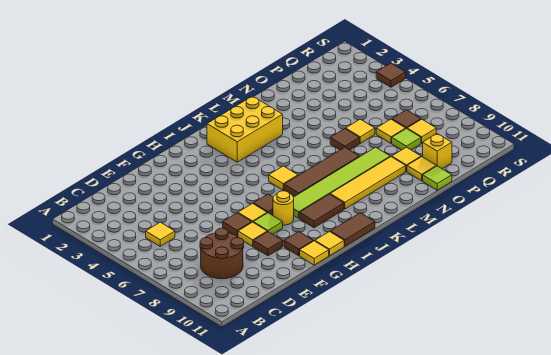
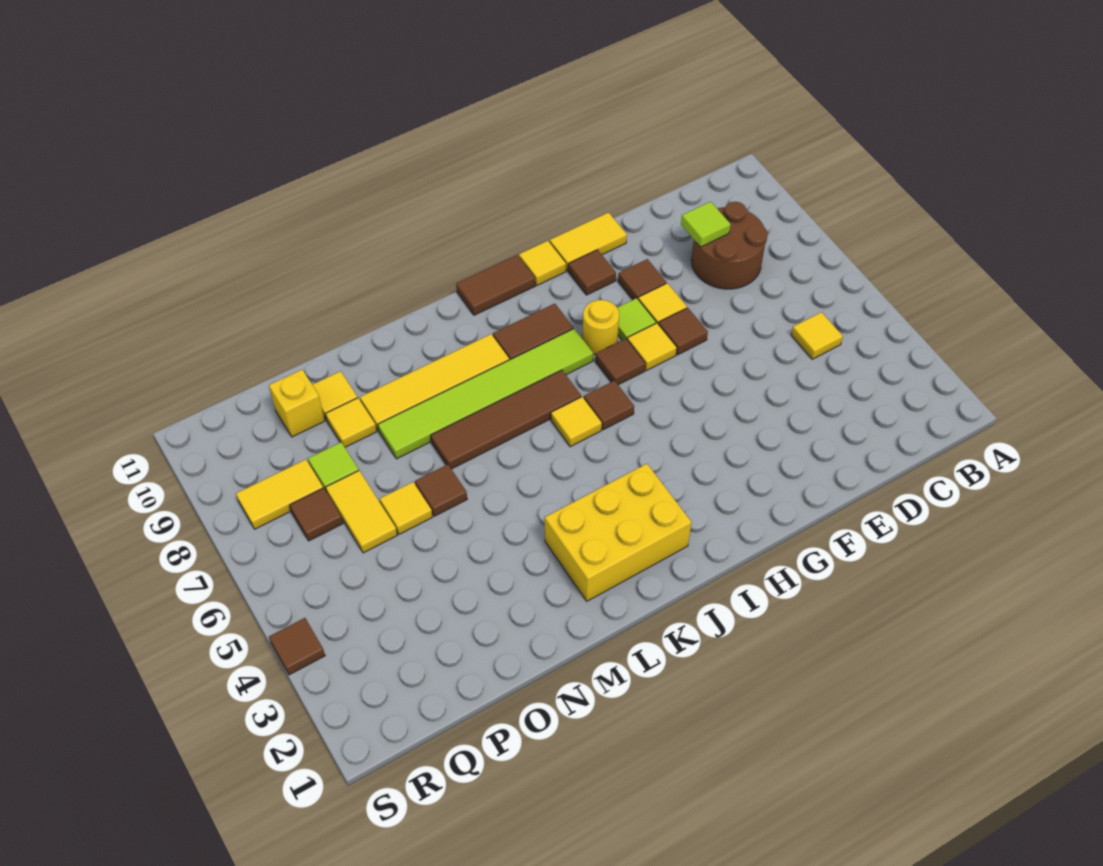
yellow tile G11 level 1 -> yellow tile F11:G11 level 1
none -> brown tile I6 level 1
lime tile O11 level 1 -> lime tile D9 level 2
yellow tile P7 level 1 -> yellow tile P6:P7 level 1
yellow tile Q8 level 1 -> yellow tile Q8:R8 level 1

